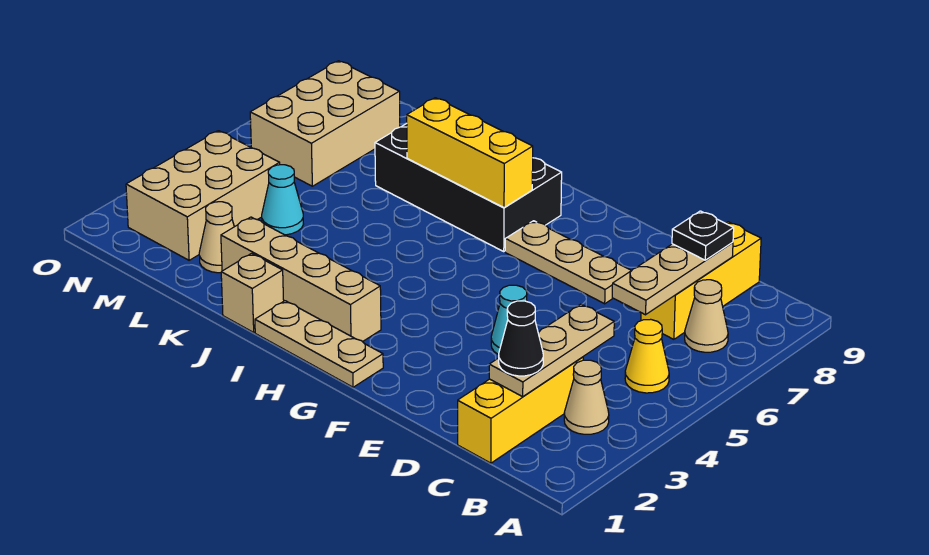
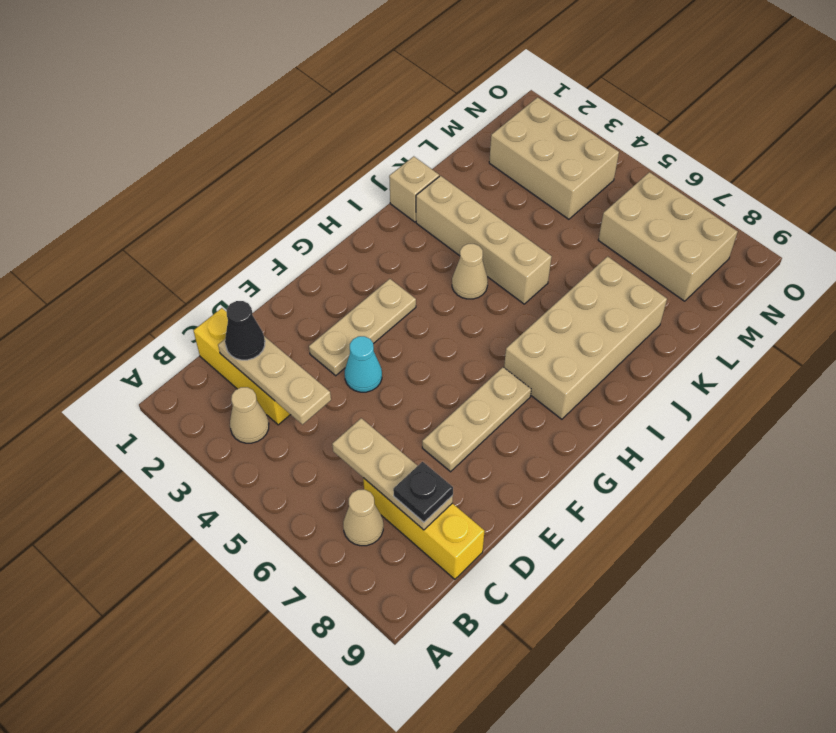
yellow cone B5 level 1 -> none
tan plate G1:I1 level 1 -> tan plate E3:G3 level 1
tan brick H2:K2 level 1 -> tan brick J2:J5 level 1
black brick H7:K8 level 1 -> tan brick H7:K8 level 1
yellow brick H7:J7 level 2 -> none
tan cone L2 level 1 -> tan cone I4 level 1
cyan cone L4 level 1 -> none

